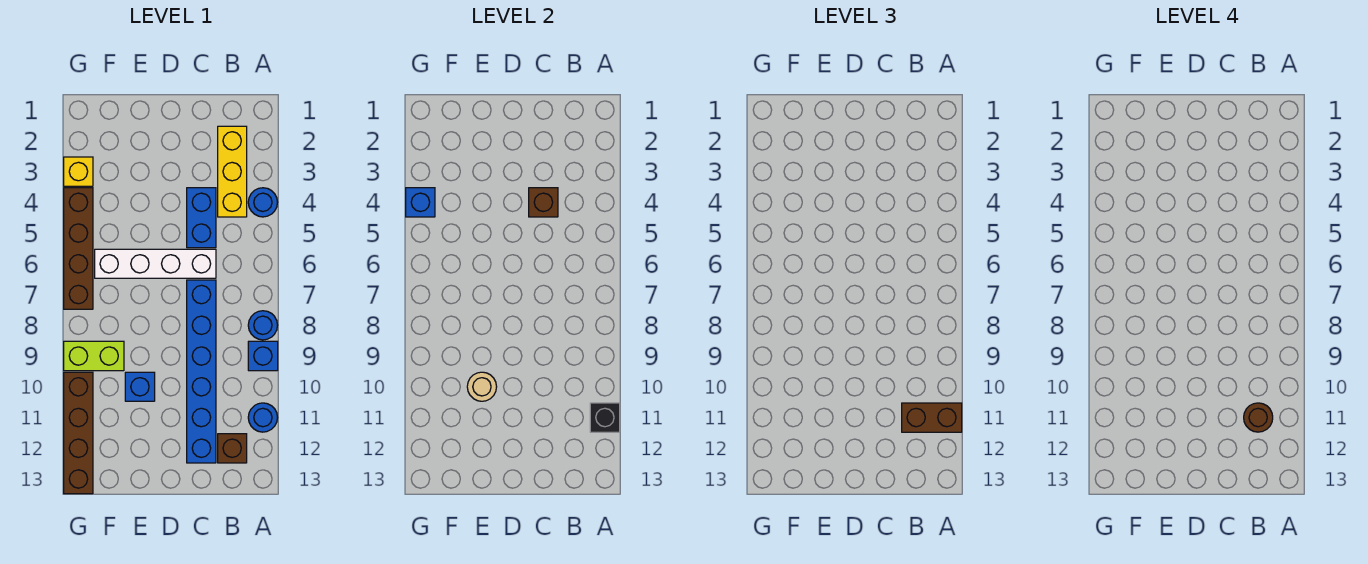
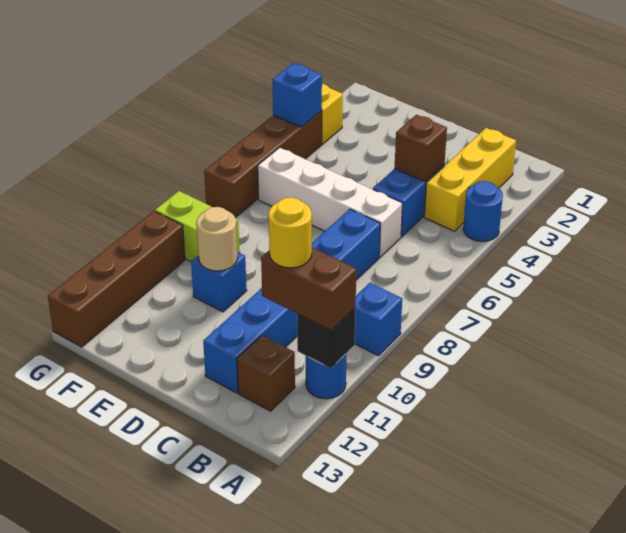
blue round brick A8 level 1 -> none
brown round brick B11 level 4 -> yellow round brick B11 level 4

